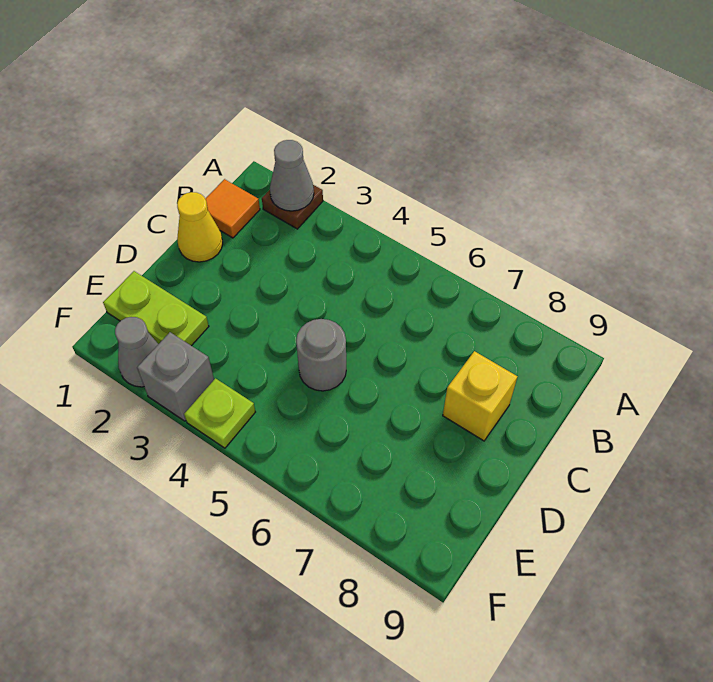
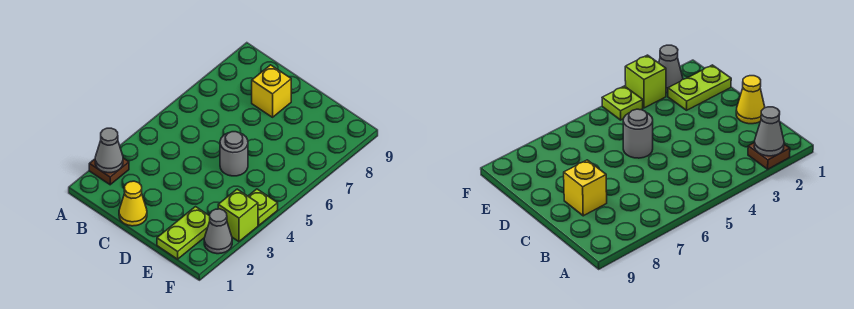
orange tile B1 level 1 -> none
grey brick F3 level 1 -> lime brick F3 level 1

